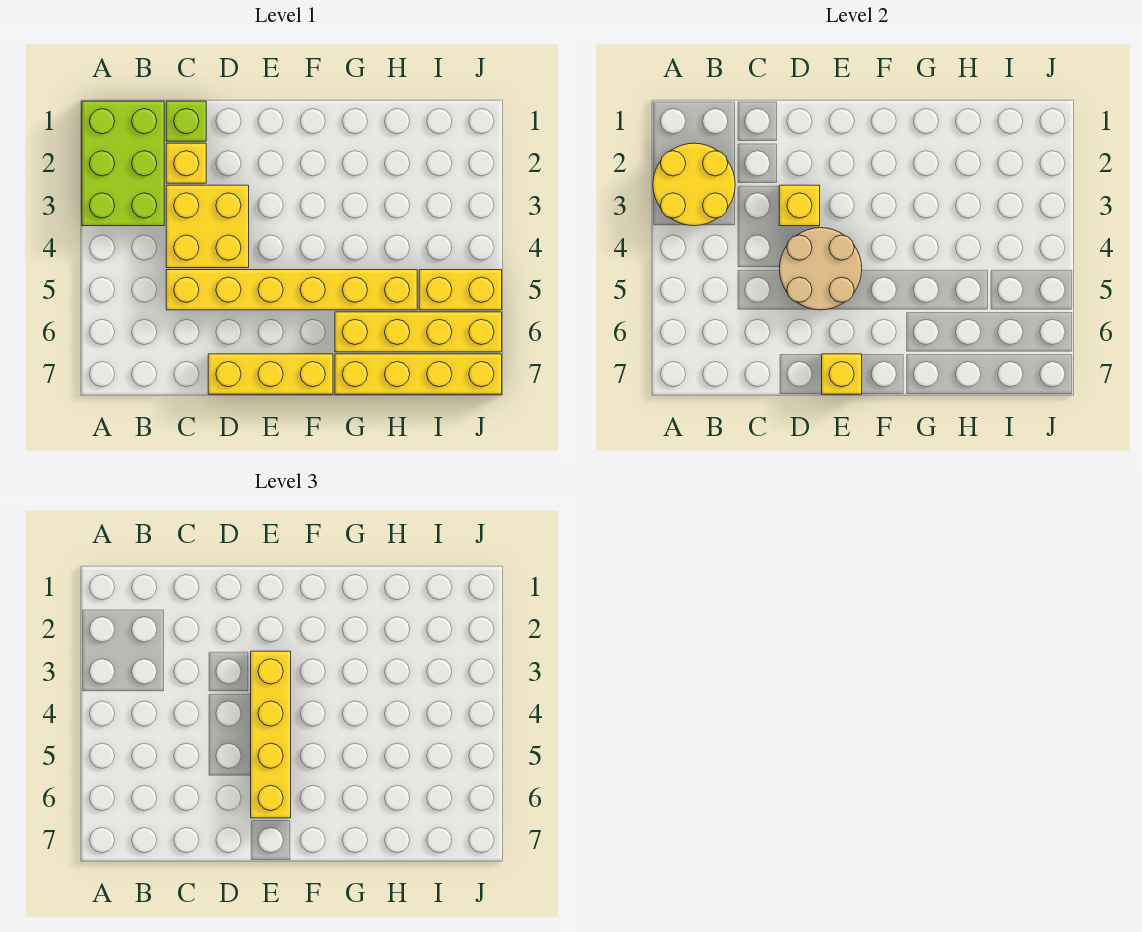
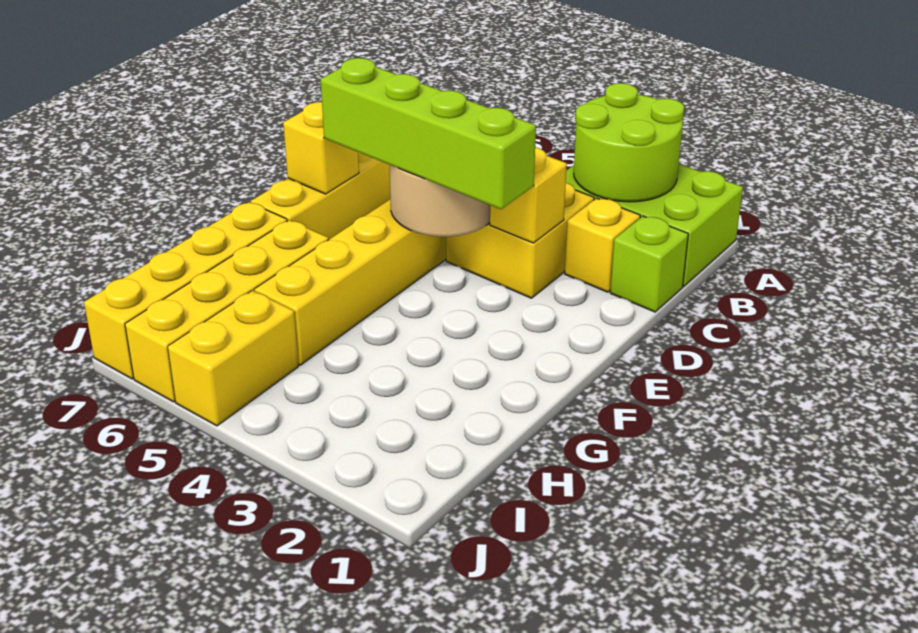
yellow round brick A2:B3 level 2 -> lime round brick A2:B3 level 2
yellow brick E3:E6 level 3 -> lime brick E3:E6 level 3

